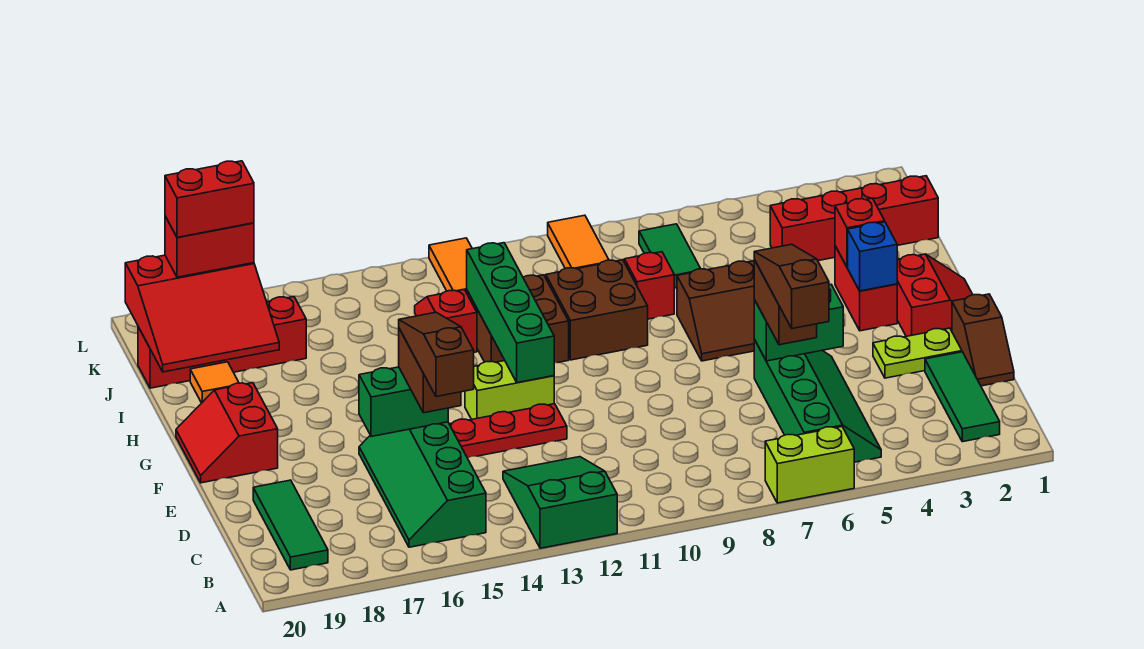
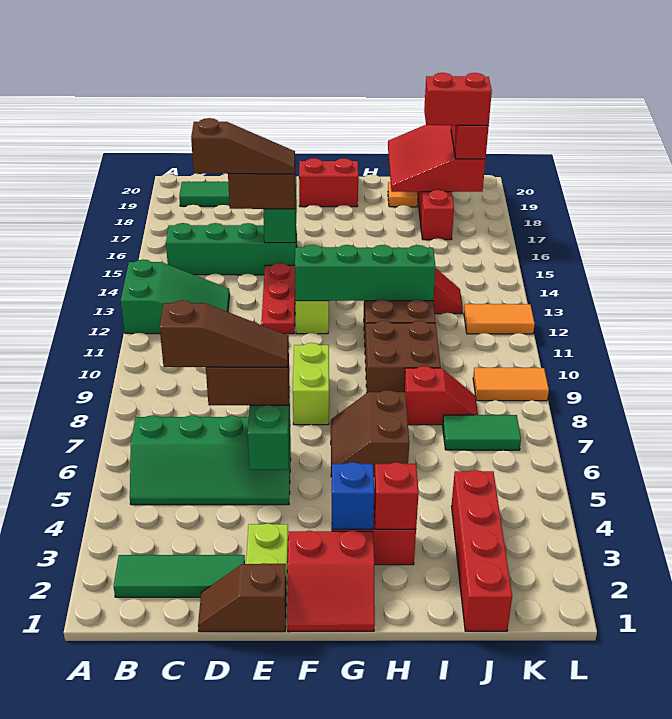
lime brick A6:A7 level 1 -> lime brick F8:F9 level 1
red brick K18:K19 level 4 -> red brick J18:K18 level 4

